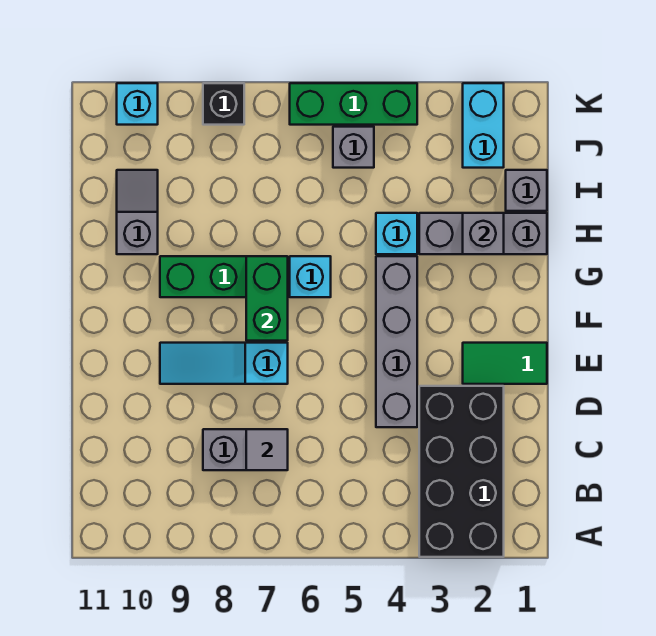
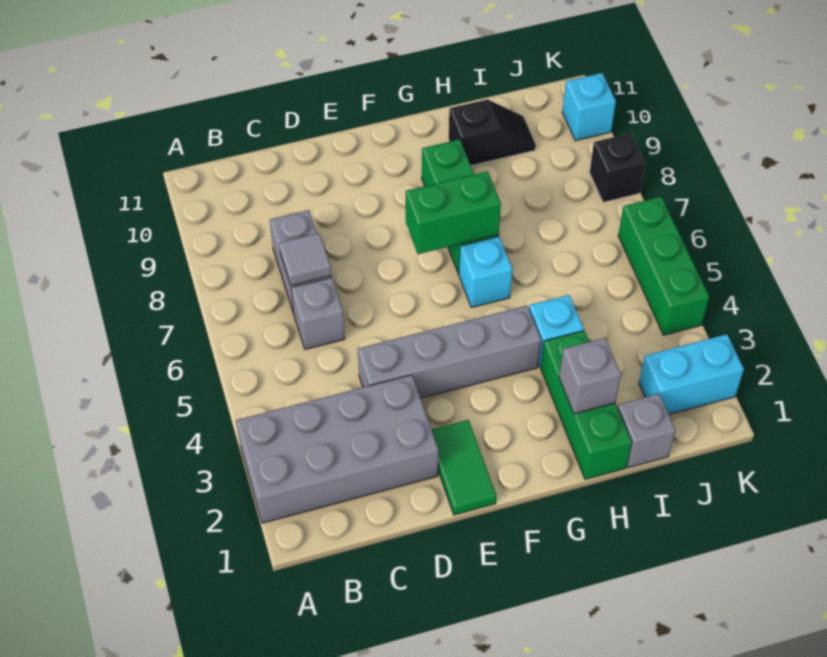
black brick A2:D3 level 1 -> grey brick A2:D3 level 1
cyan slope E7:E9 level 1 top 7 -> none
grey brick H1:H3 level 1 -> green brick H1:H3 level 1
grey slope H10:I10 level 1 top H -> black slope H10:I10 level 1 top H
grey brick J5 level 1 -> grey brick C6 level 1

